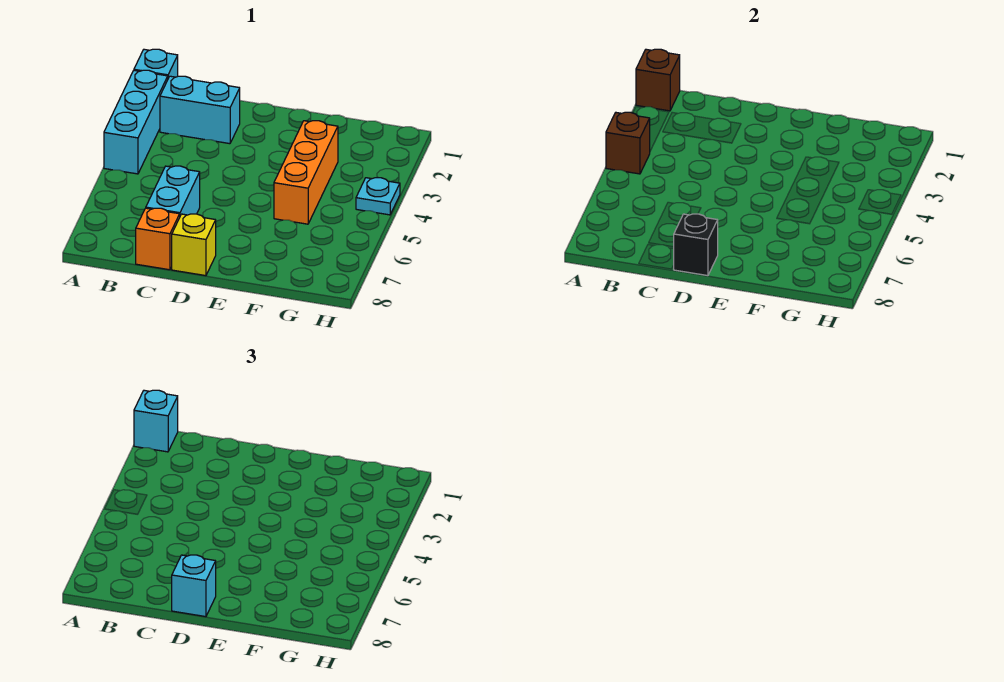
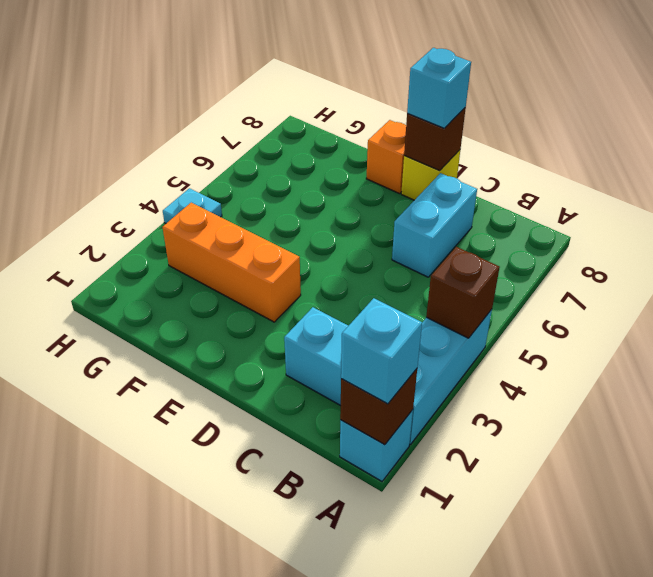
orange brick C8 level 1 -> orange brick E8 level 1
black brick D8 level 2 -> brown brick D8 level 2
orange brick F3:F5 level 1 -> orange brick E3:G3 level 1

